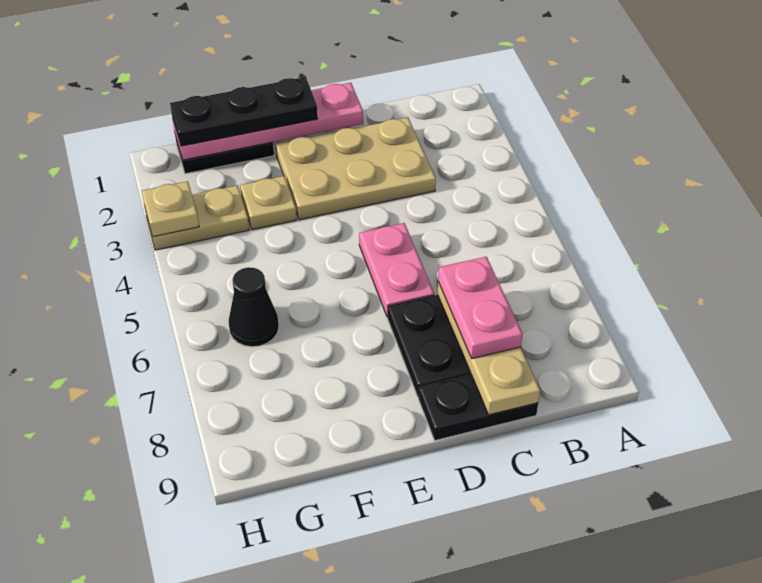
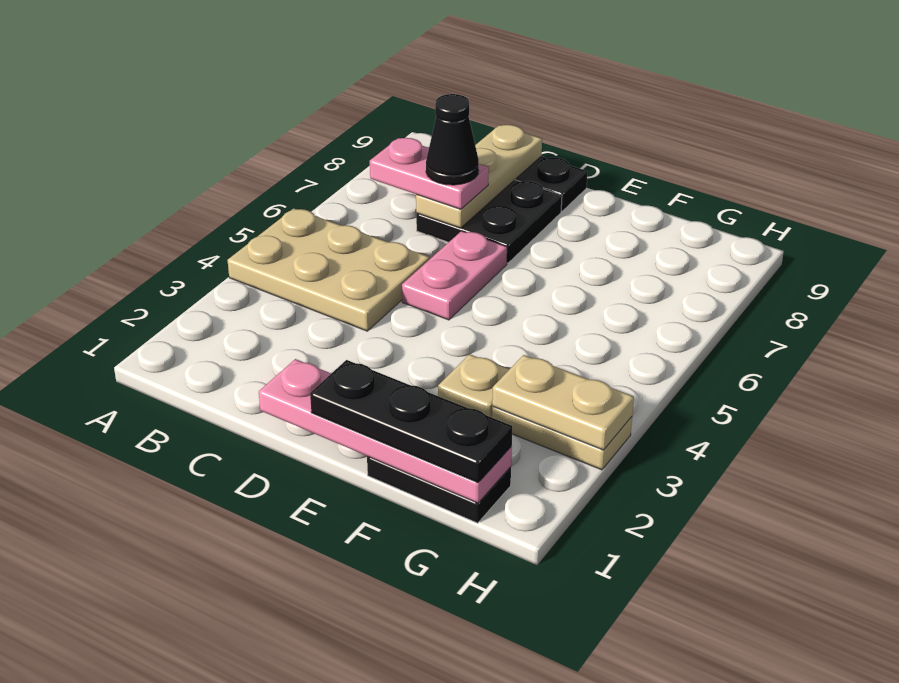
tan plate C2:E3 level 1 -> tan plate A4:C5 level 1
pink plate C7:C8 level 3 -> pink plate B7:C7 level 3
black cone G6 level 1 -> black cone C7 level 4
tan plate H3 level 2 -> tan plate G3:H3 level 2

